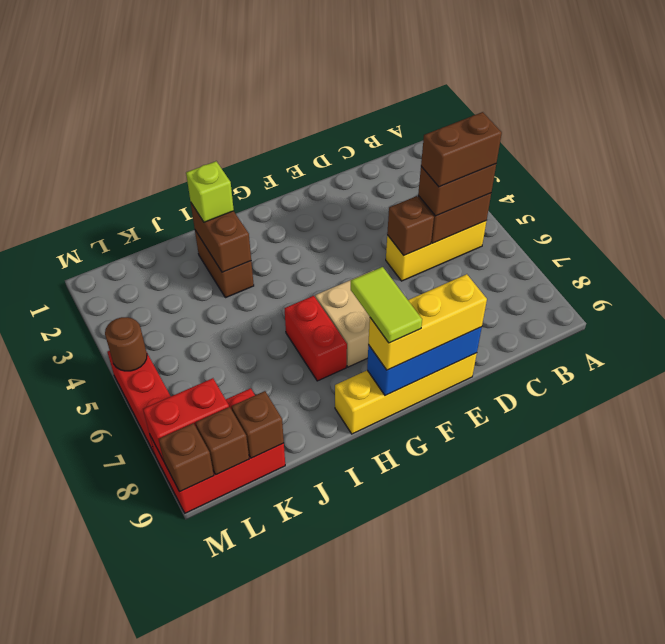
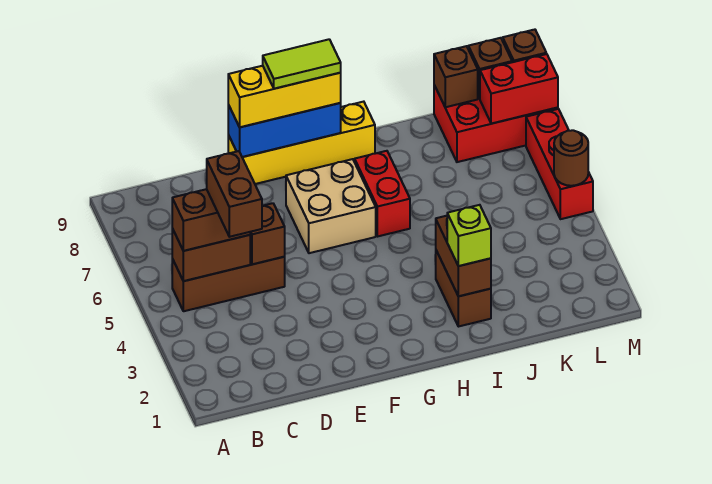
yellow brick B5:D5 level 1 -> brown brick B5:D5 level 1
brown brick B5:C5 level 4 -> brown brick C4:C5 level 4
lime tile G8:G9 level 4 -> lime tile F9:G9 level 4

